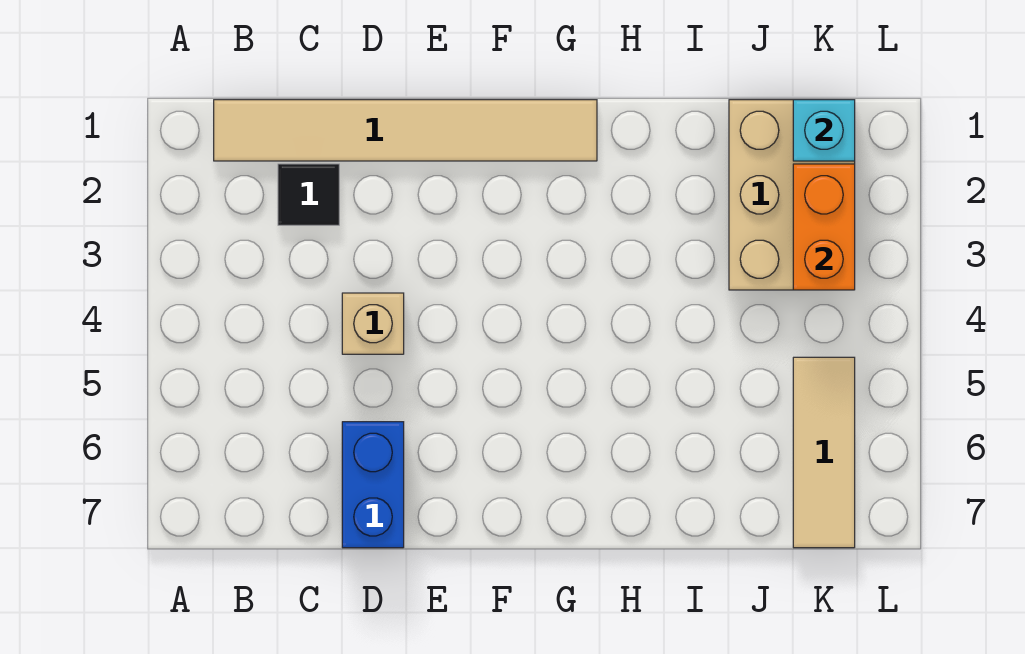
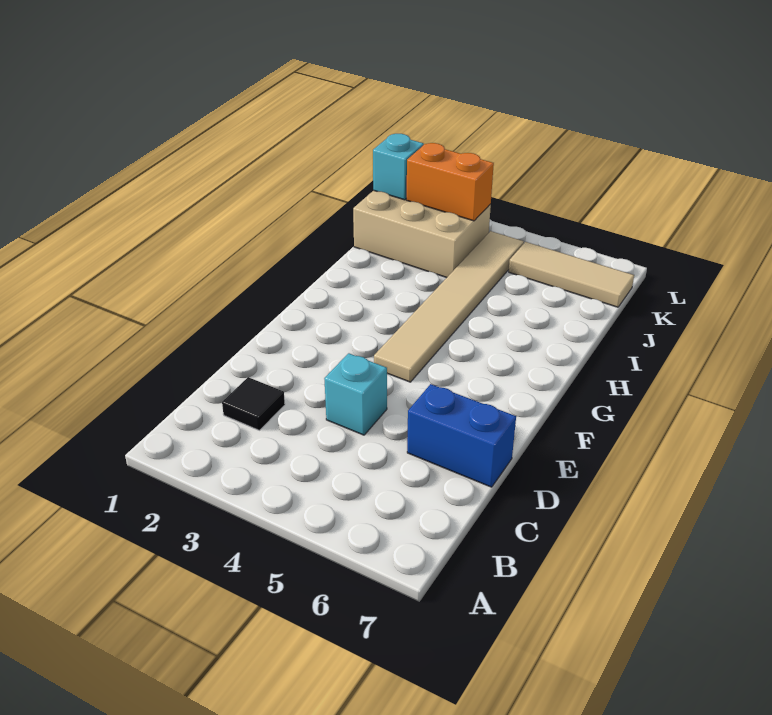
tan tile B1:G1 level 1 -> tan tile F4:K4 level 1
tan brick D4 level 1 -> cyan brick D4 level 1

